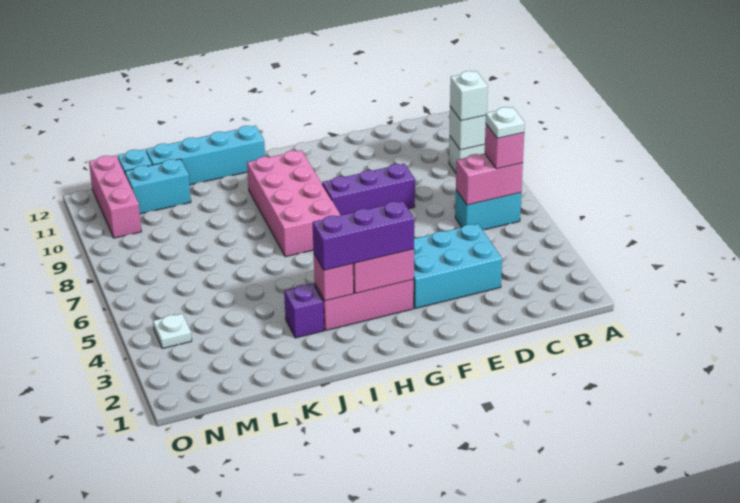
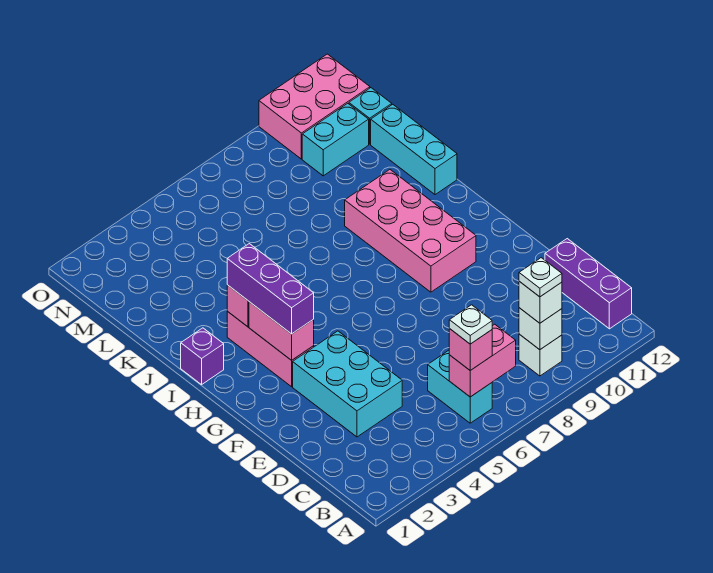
pink brick B6:C6 level 2 -> pink brick B6:B7 level 2
purple brick E8:G8 level 1 -> purple brick B12:D12 level 1
pink brick H7:I10 level 1 -> pink brick G9:J10 level 1
cyan brick I12:L12 level 1 -> cyan brick J12:L12 level 1
purple brick J3 level 1 -> purple brick I1 level 1
cyan brick L11:M11 level 1 -> cyan brick M10:M11 level 1
white plate N4 level 1 -> white plate B9 level 4
pink brick N10:N12 level 1 -> pink brick N10:O12 level 1

